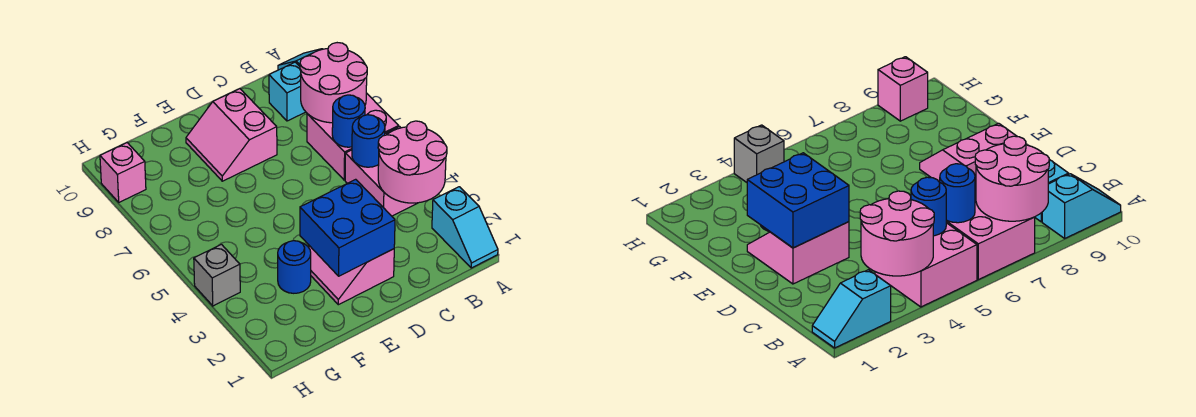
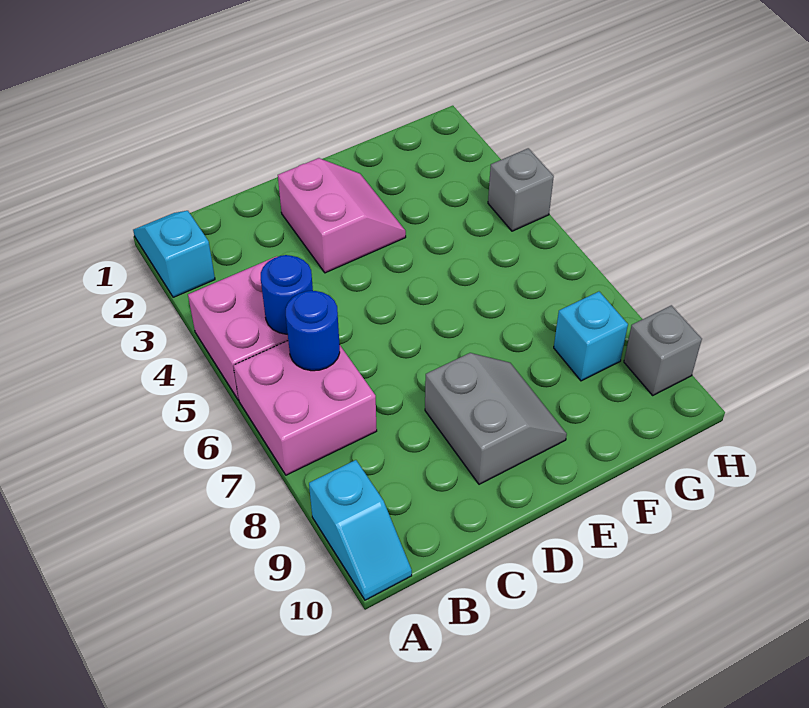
pink round brick A3:B4 level 2 -> none
pink round brick A7:B8 level 2 -> none
cyan brick B9 level 1 -> cyan brick G8 level 1
blue brick D2:E3 level 2 -> none
pink slope D8:E9 level 1 top D -> grey slope D8:E9 level 1 top D
blue round brick F3 level 1 -> none
pink brick H9 level 1 -> grey brick H9 level 1

